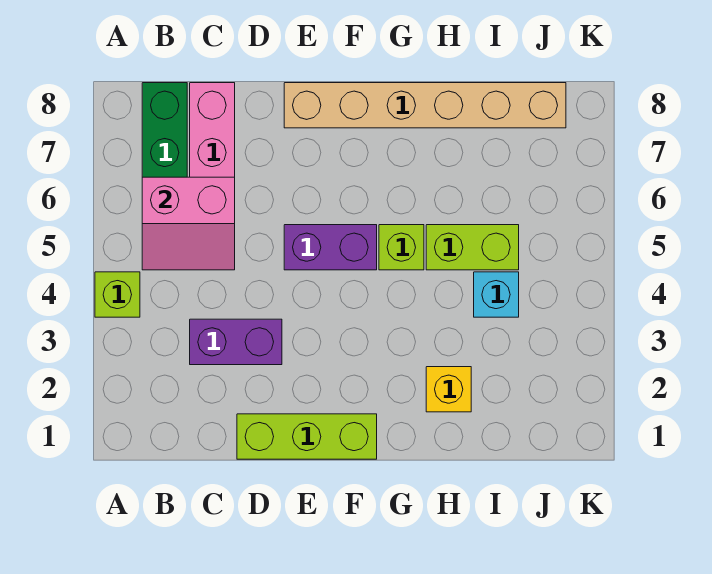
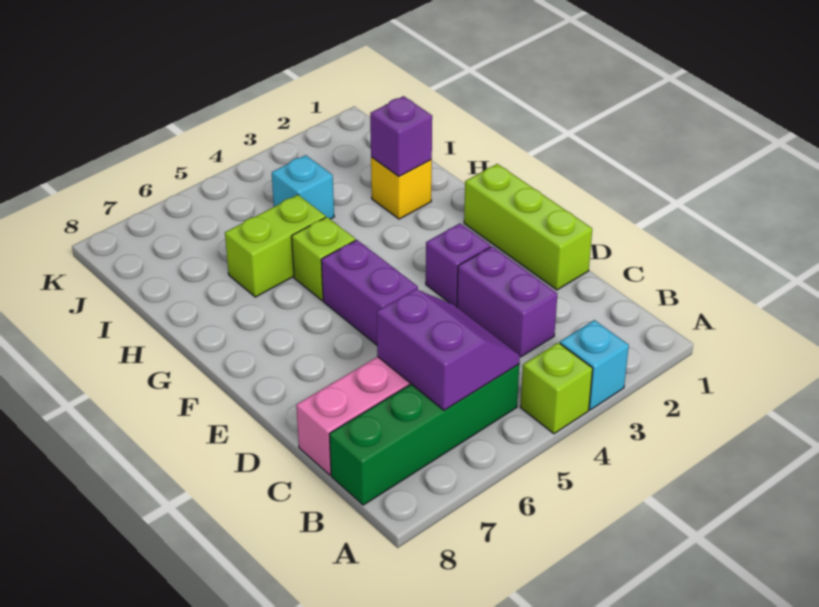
none -> cyan brick A3 level 1
pink slope B5:C6 level 2 top 6 -> purple slope B5:C6 level 2 top 6
none -> purple brick E3 level 1
tan brick E8:J8 level 1 -> none
none -> purple brick H2 level 2
lime brick H5:I5 level 1 -> lime brick H5:H6 level 1

